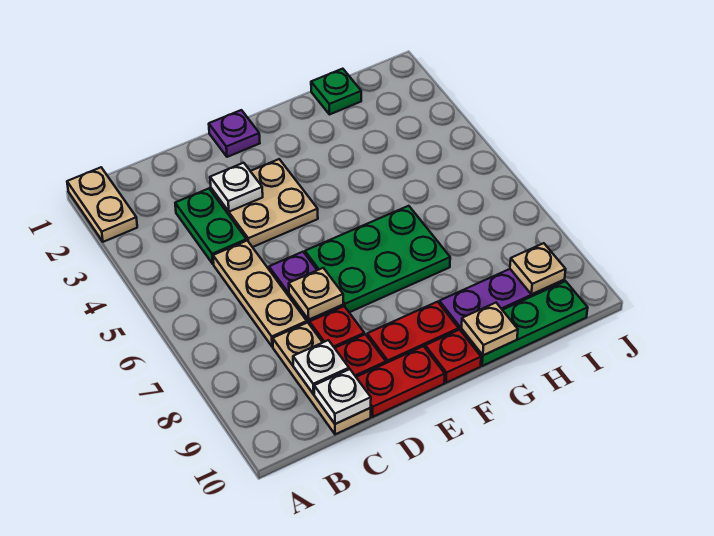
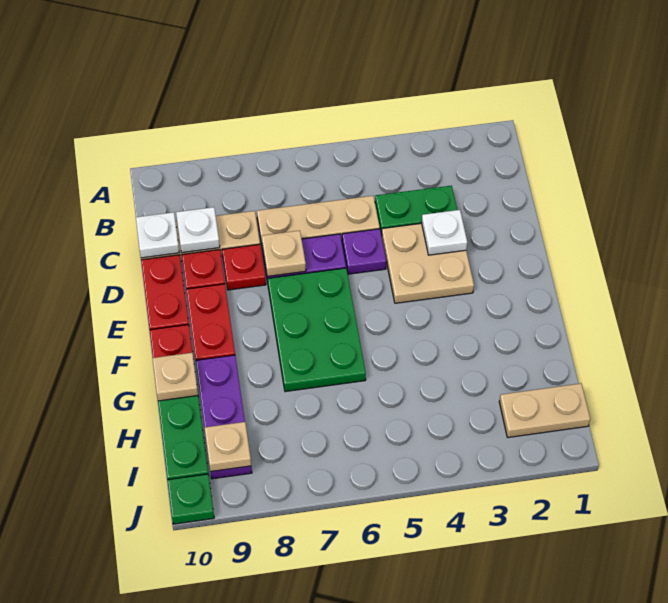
tan plate A1:A2 level 1 -> tan plate I1:I2 level 1
purple plate E1 level 1 -> purple plate D5 level 1
green plate H1 level 1 -> green plate J10 level 1

